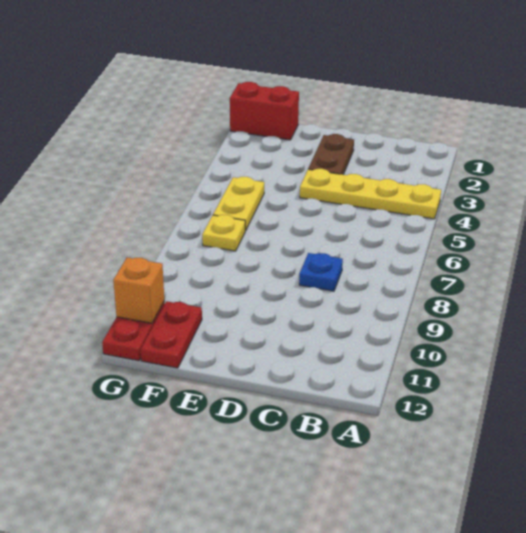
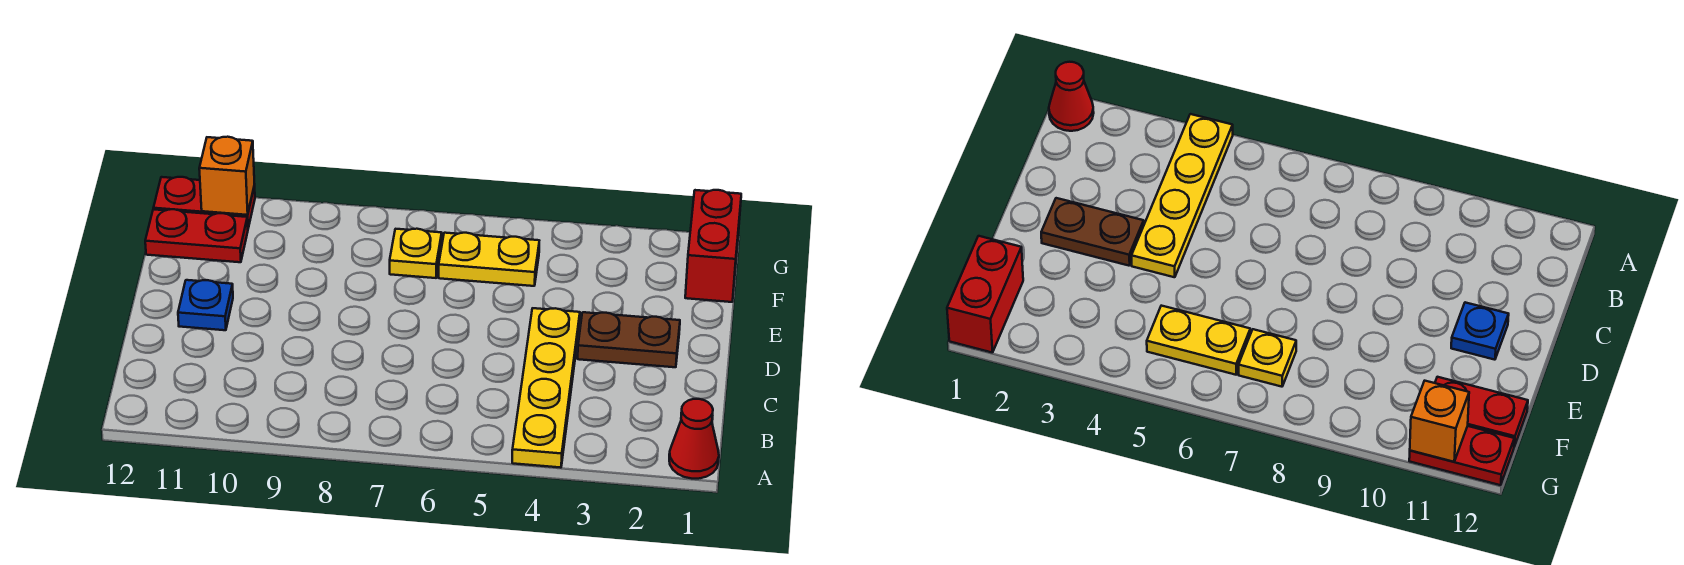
none -> red cone A1 level 1
blue plate C8 level 1 -> blue plate D11 level 1

